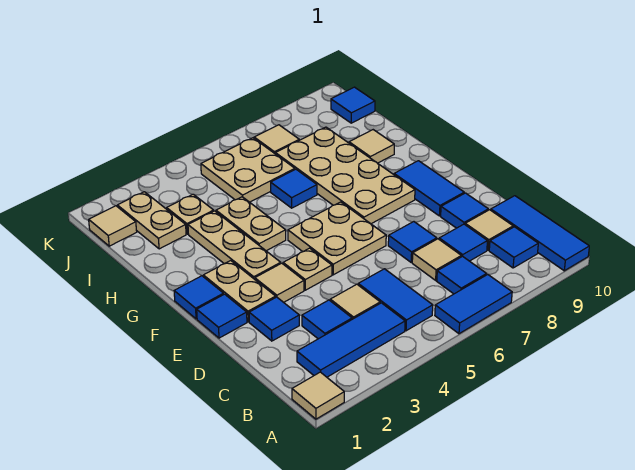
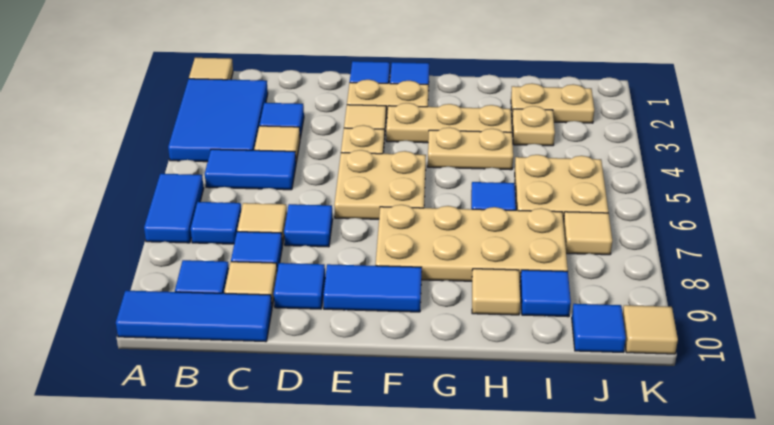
blue tile B2:B4 level 1 -> blue tile A2:B4 level 1
blue tile D2 level 1 -> blue tile I9 level 1
tan tile J1 level 1 -> tan tile K10 level 1

